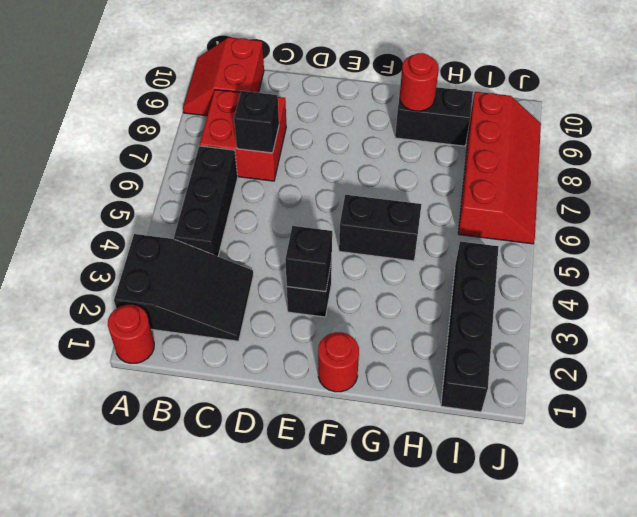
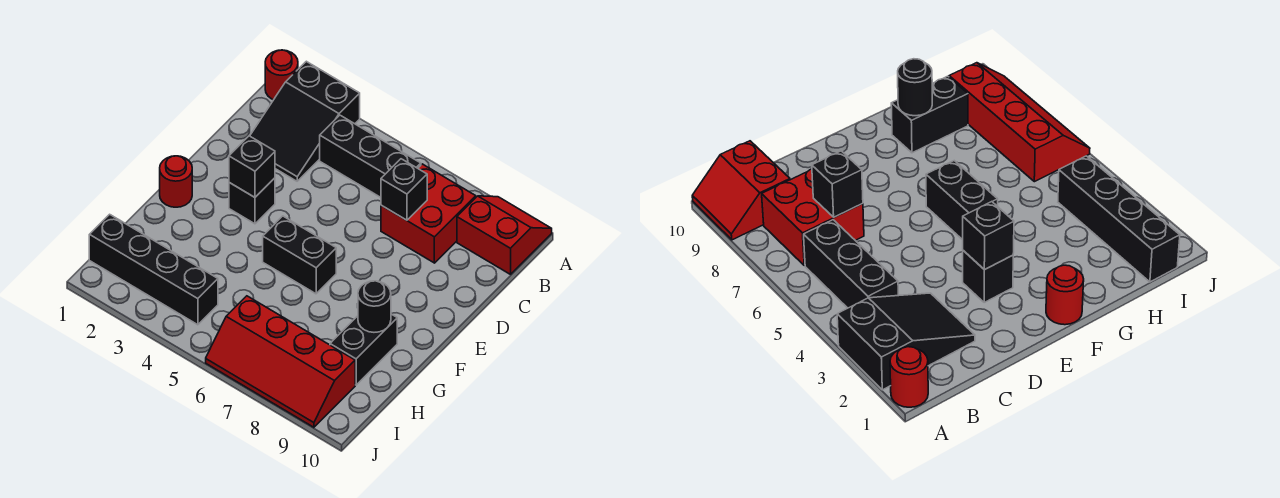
black brick F5:G5 level 1 -> black brick F5:F6 level 1
red round brick G9 level 2 -> black round brick G9 level 2

